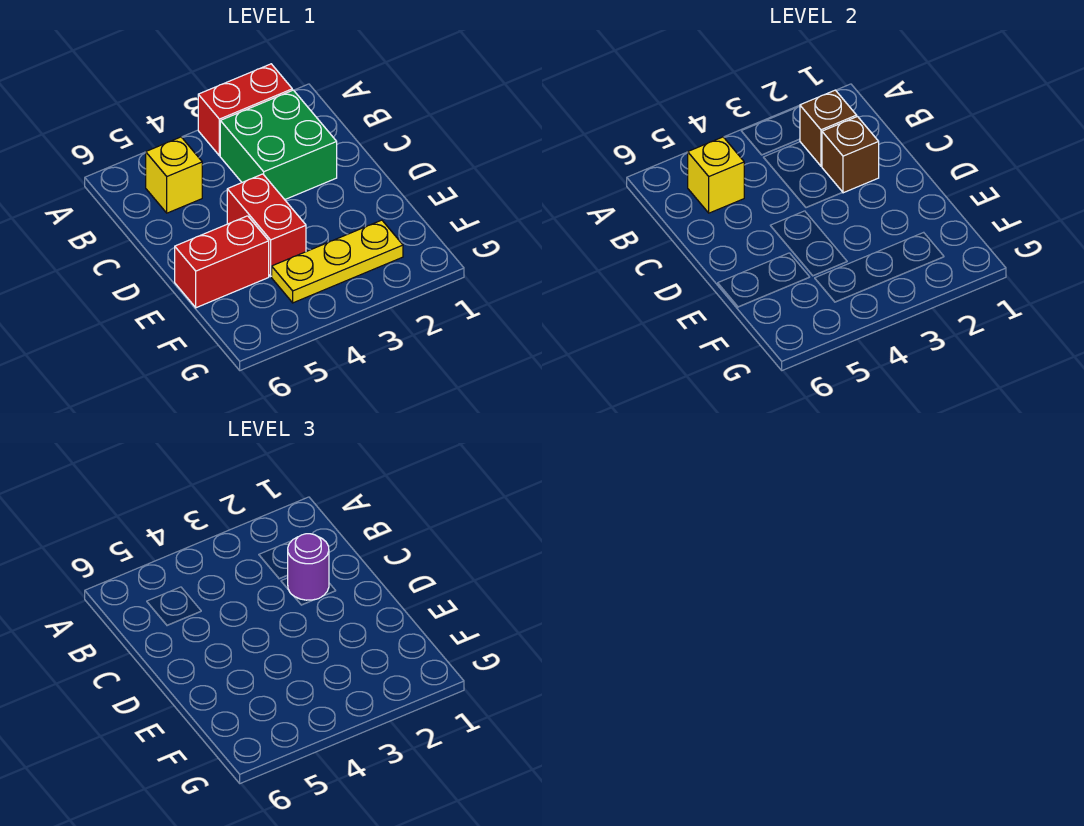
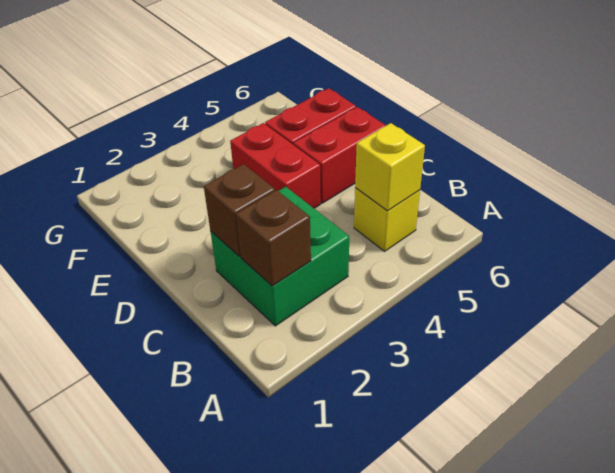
red brick A2:A3 level 1 -> red brick D5:D6 level 1
purple round brick C2 level 3 -> none
yellow plate F2:F4 level 1 -> none

